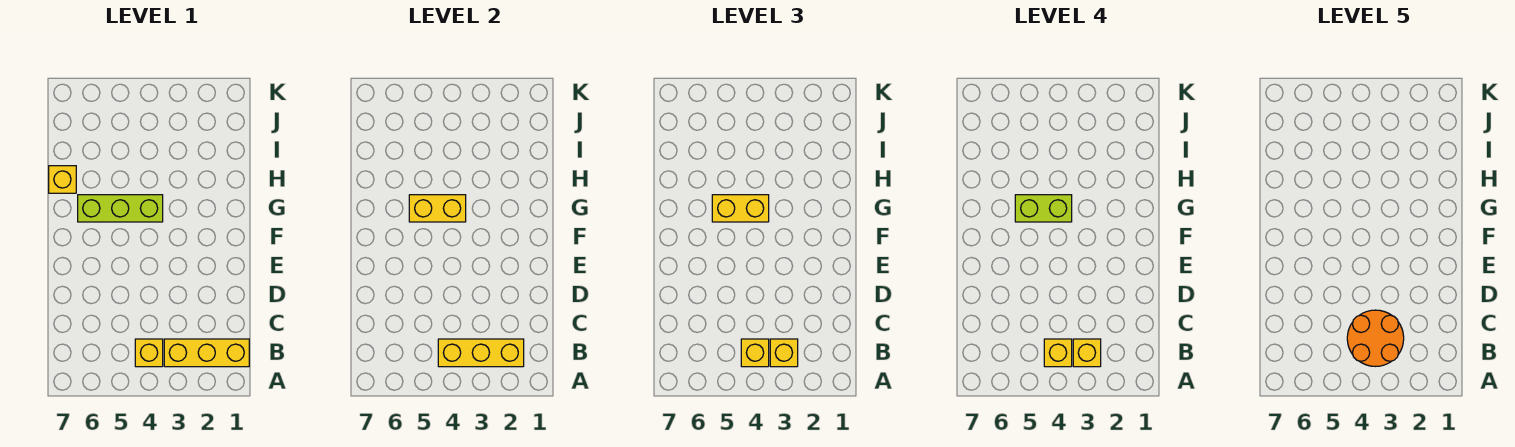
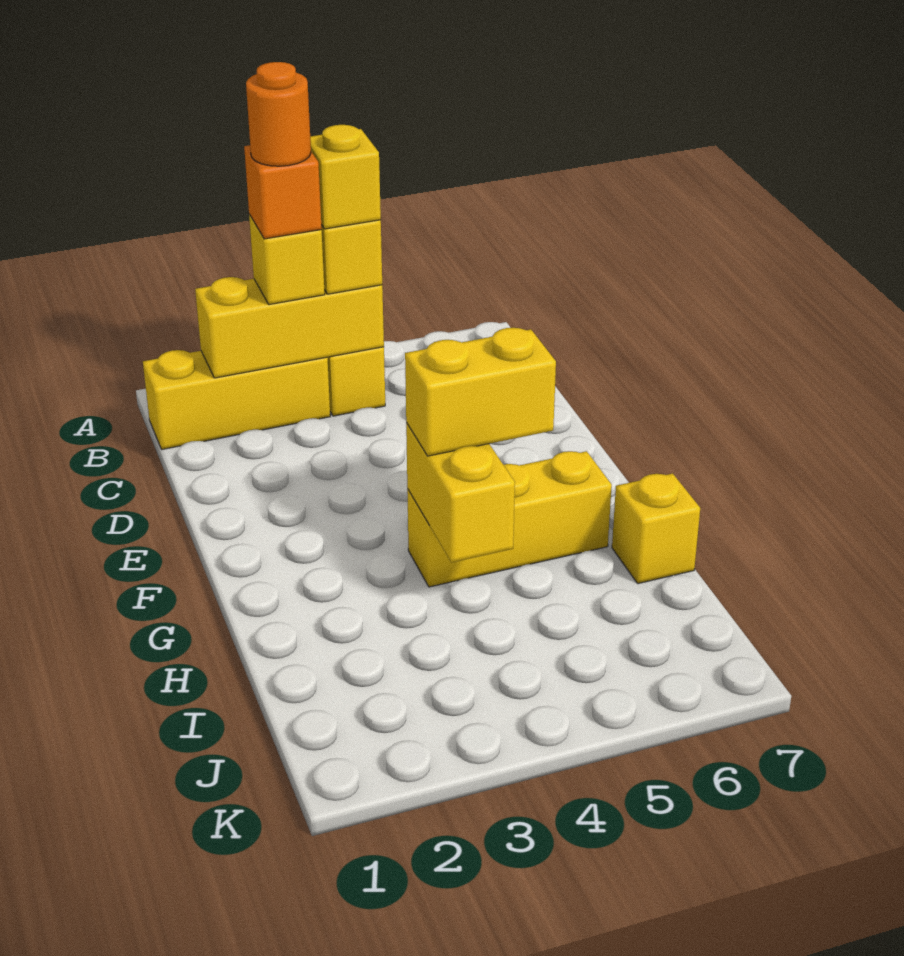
yellow brick B3 level 4 -> orange brick B3 level 4
orange round brick B3:C4 level 5 -> orange round brick B3 level 5
lime brick G4:G6 level 1 -> yellow brick G4:G6 level 1
yellow brick G4:G5 level 2 -> yellow brick G4:H4 level 2
lime brick G4:G5 level 4 -> none

